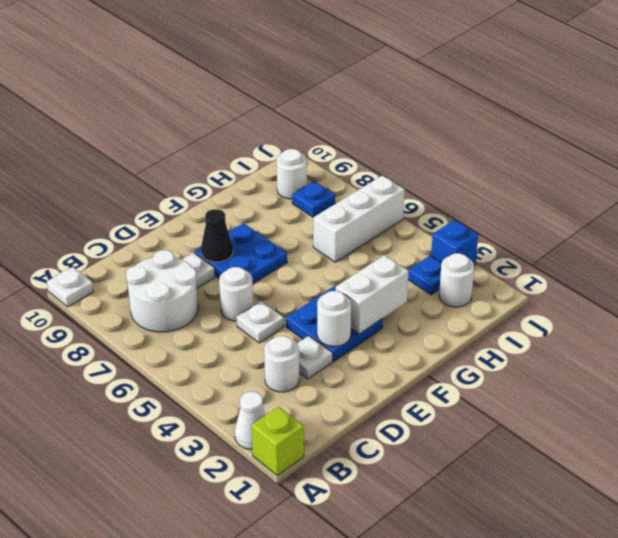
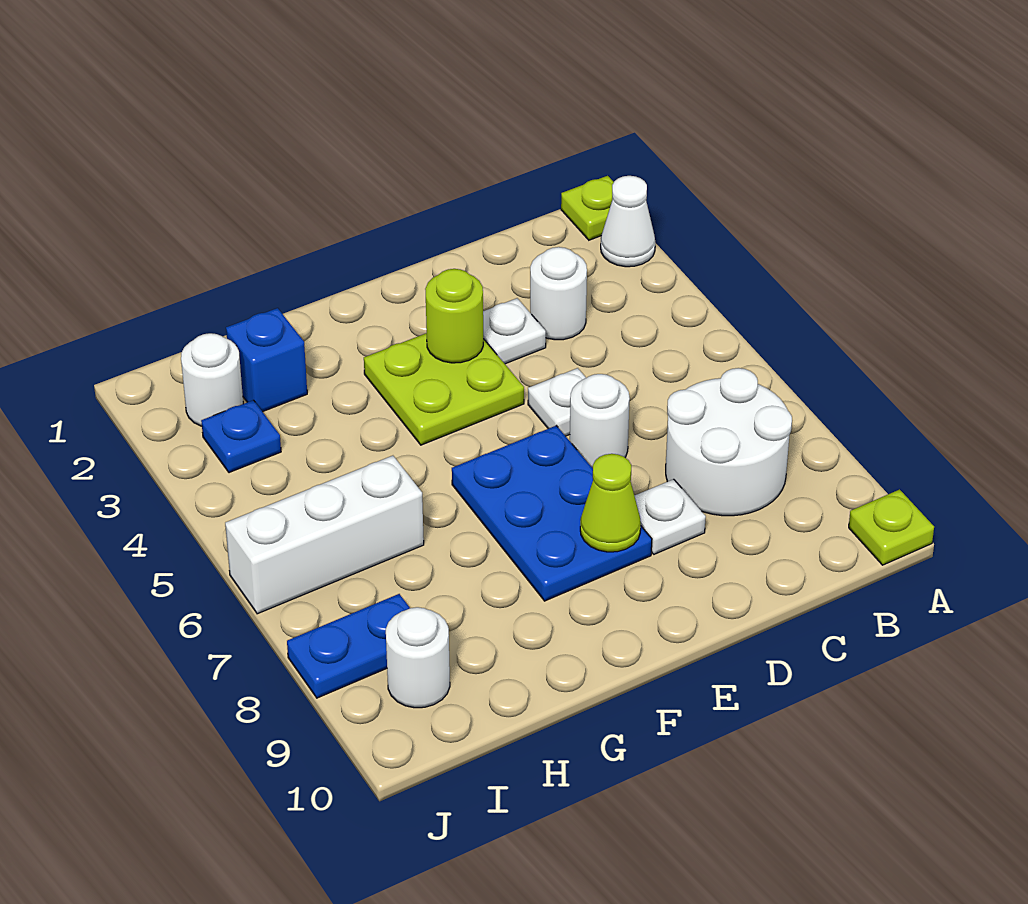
lime brick A1 level 1 -> lime plate A1 level 1
white plate A10 level 1 -> lime plate A10 level 1
blue plate E3:F4 level 1 -> lime plate E3:F4 level 1
white round brick E3 level 2 -> lime round brick E3 level 2
blue plate E7:F8 level 1 -> blue plate E6:F8 level 1
black cone E8 level 2 -> lime cone E8 level 2
white brick F3:G3 level 2 -> none
blue plate I8 level 1 -> blue plate I8:J8 level 1
blue brick J3 level 1 -> blue brick H2 level 1

